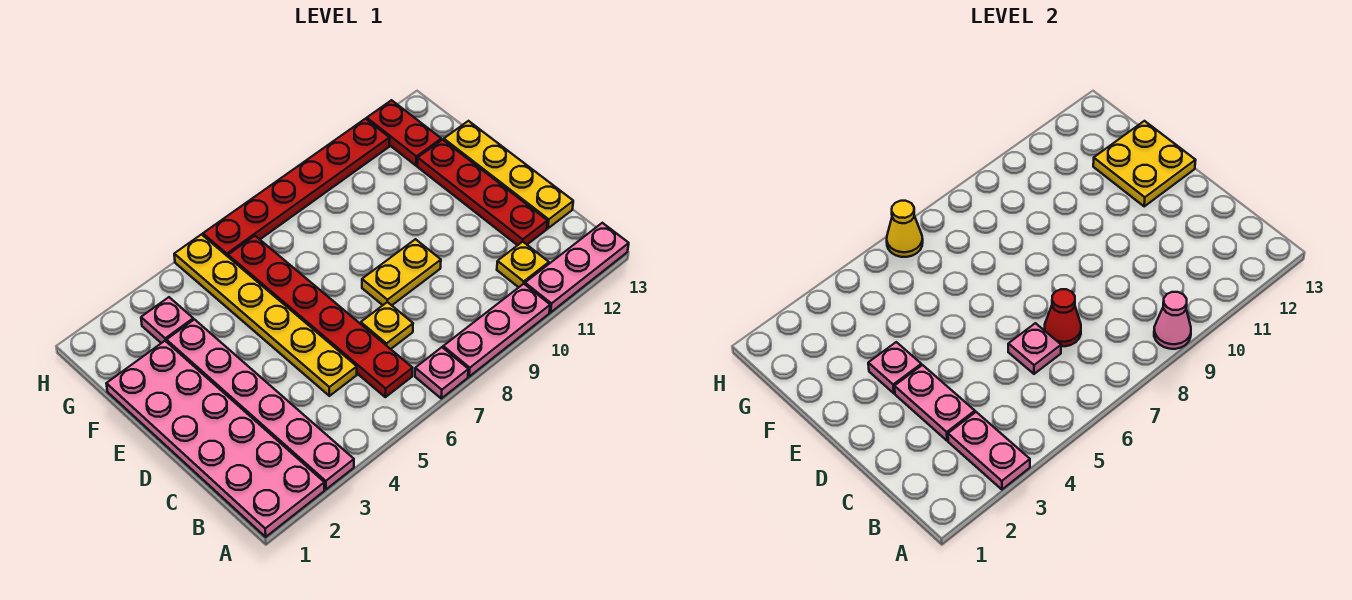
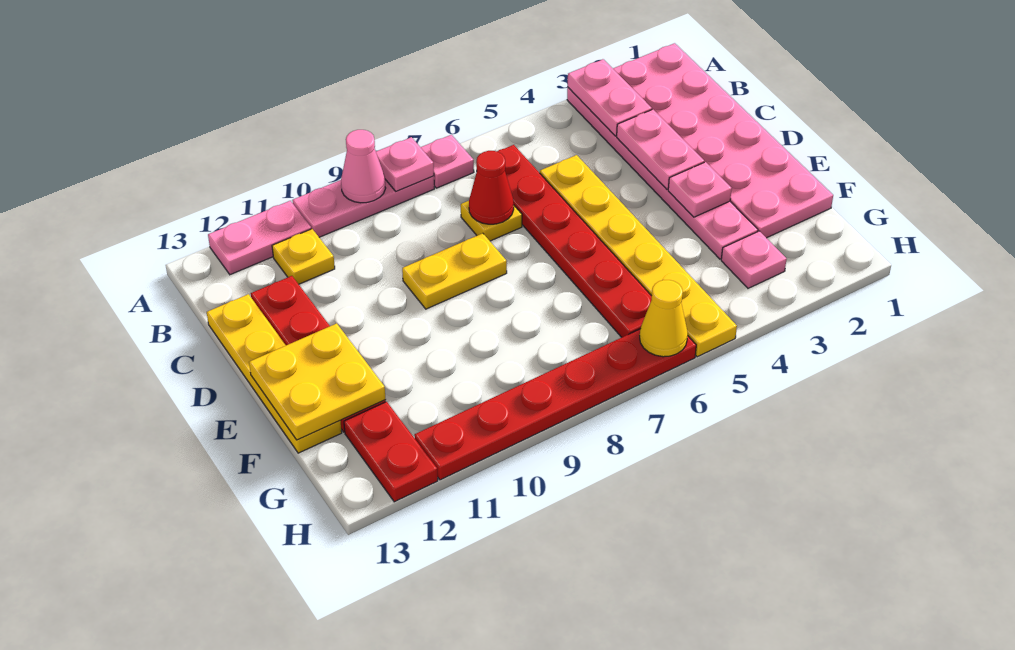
pink plate A11:A13 level 1 -> pink plate A11:A12 level 1
pink plate C6 level 2 -> pink plate A8 level 2

